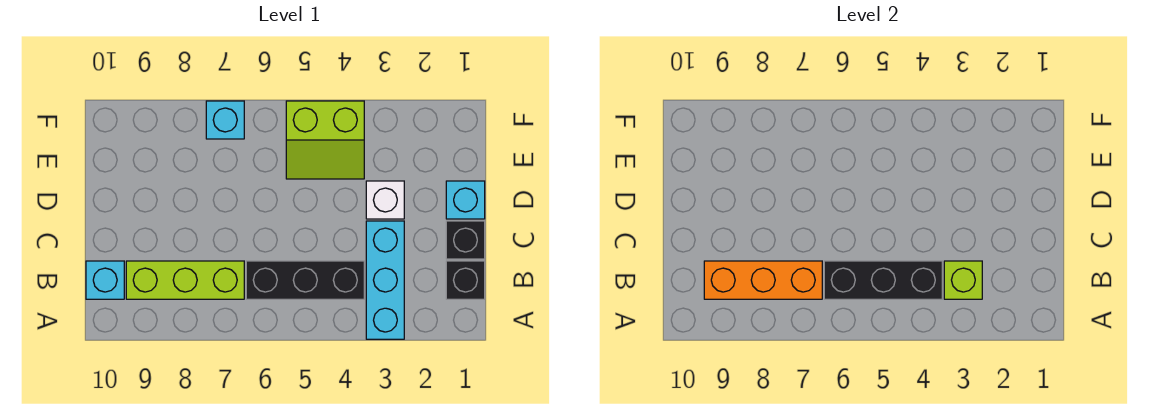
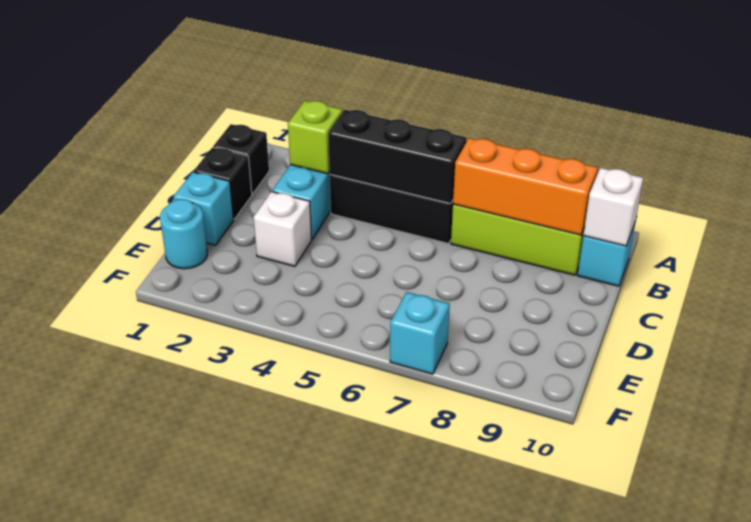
none -> white brick B10 level 2
none -> cyan round brick E1 level 1
lime slope E4:F5 level 1 top F -> none

